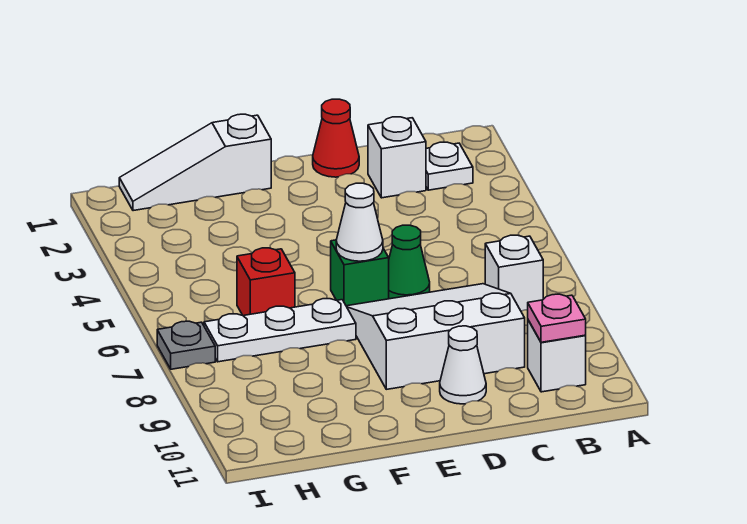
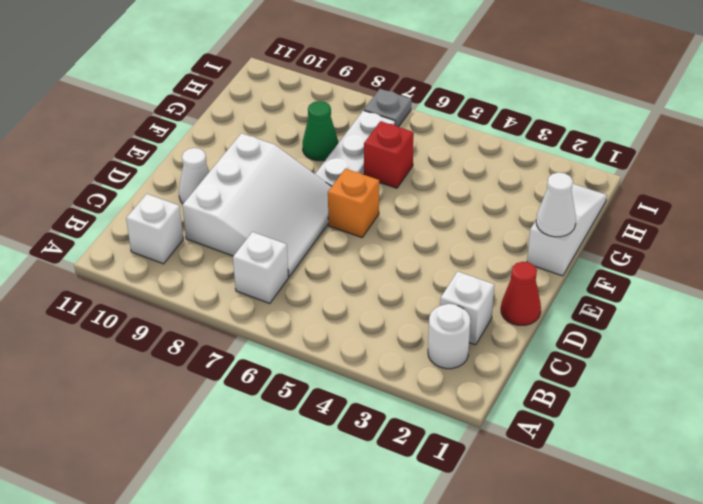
white plate B2 level 1 -> white round brick B2 level 1
pink plate B10 level 2 -> none
green cone D6 level 1 -> green cone G8 level 1
green brick E6 level 1 -> orange brick E6 level 1
white cone E6 level 2 -> white cone F1 level 2

